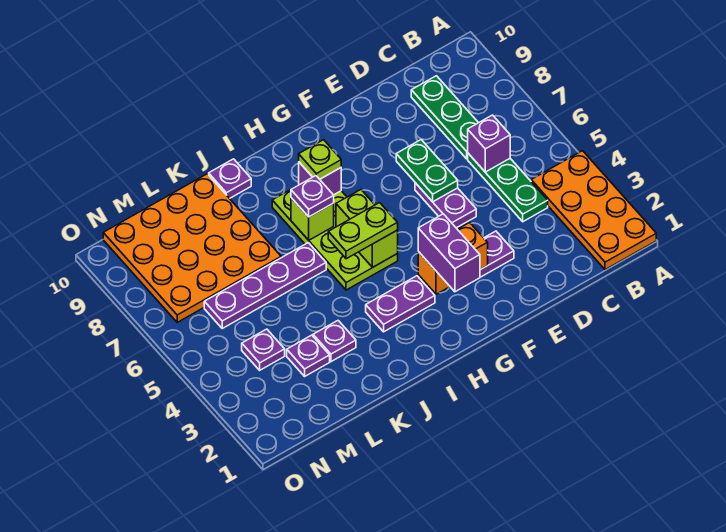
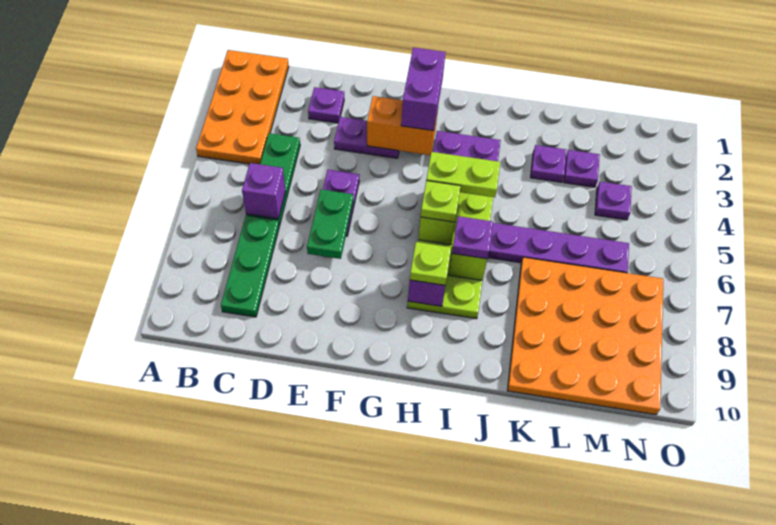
none -> lime plate H6 level 3
purple plate J10 level 1 -> purple plate D2 level 1

